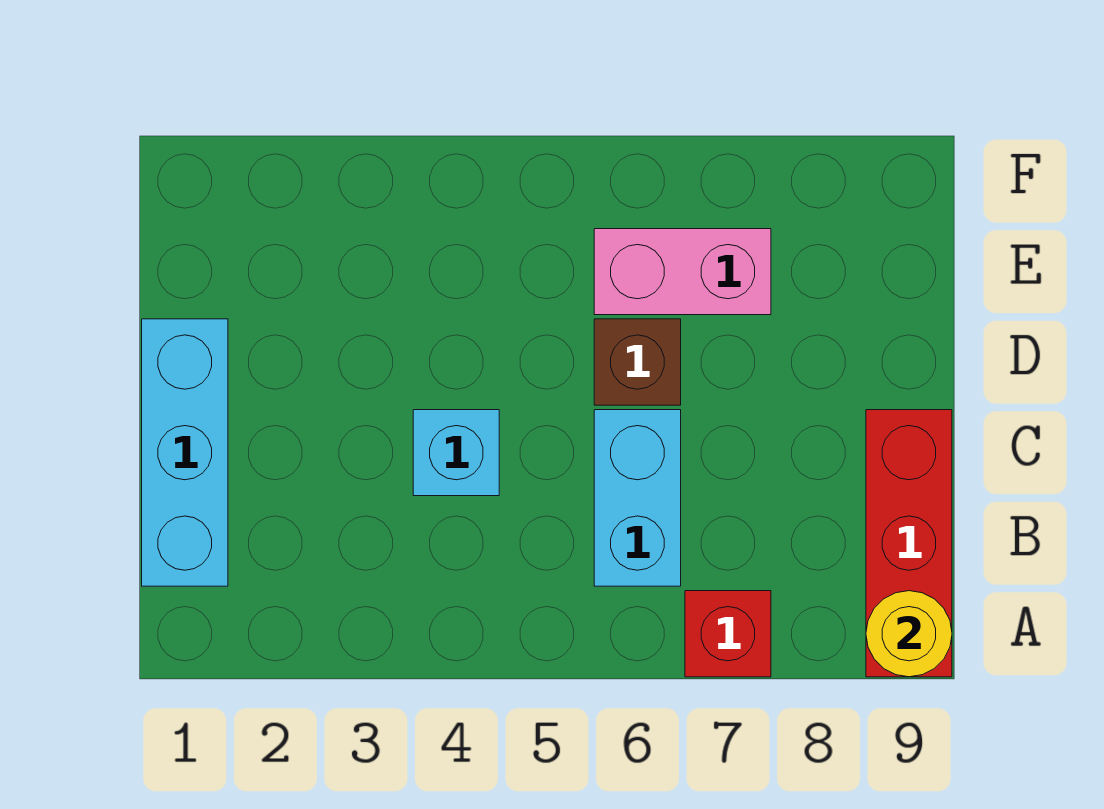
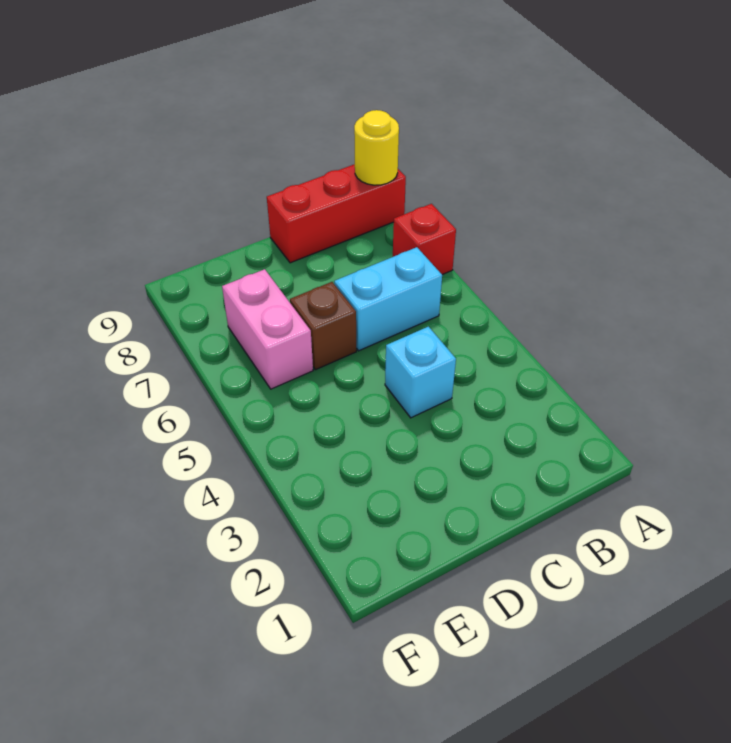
cyan brick B1:D1 level 1 -> none

